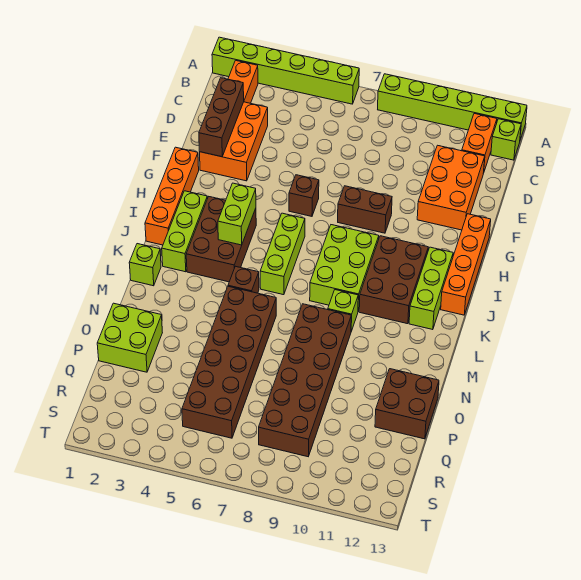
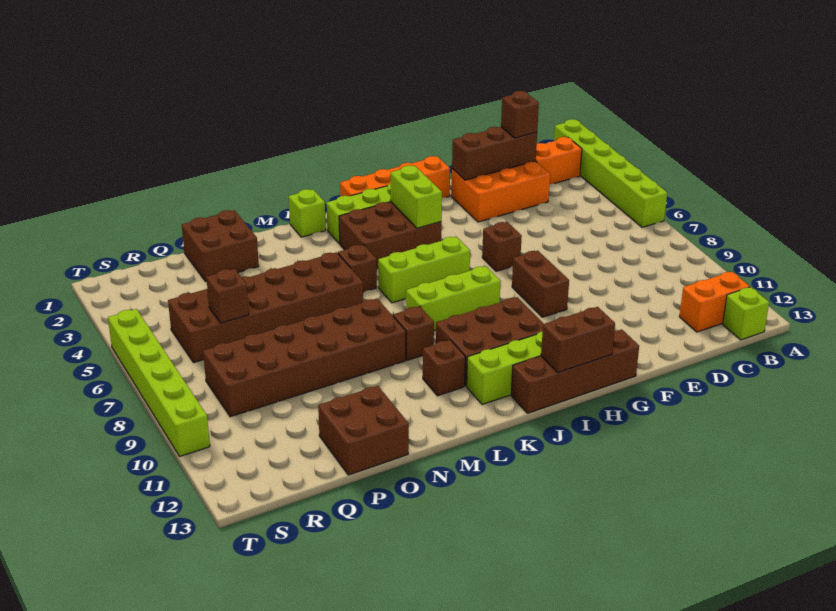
lime brick A8:A13 level 1 -> lime brick T5:T10 level 1
none -> brown brick D2 level 3
orange brick D11:F12 level 1 -> none
orange brick G13:J13 level 1 -> brown brick G13:J13 level 1
none -> brown brick H13:I13 level 2
lime brick I4:J4 level 2 -> lime brick I3:I4 level 2
lime brick I8:K9 level 1 -> lime brick I8:K8 level 1
lime brick L9 level 1 -> brown brick L9 level 1
none -> brown brick L11 level 1
lime brick O1:P2 level 1 -> brown brick O1:P2 level 1
none -> brown brick Q6 level 2

